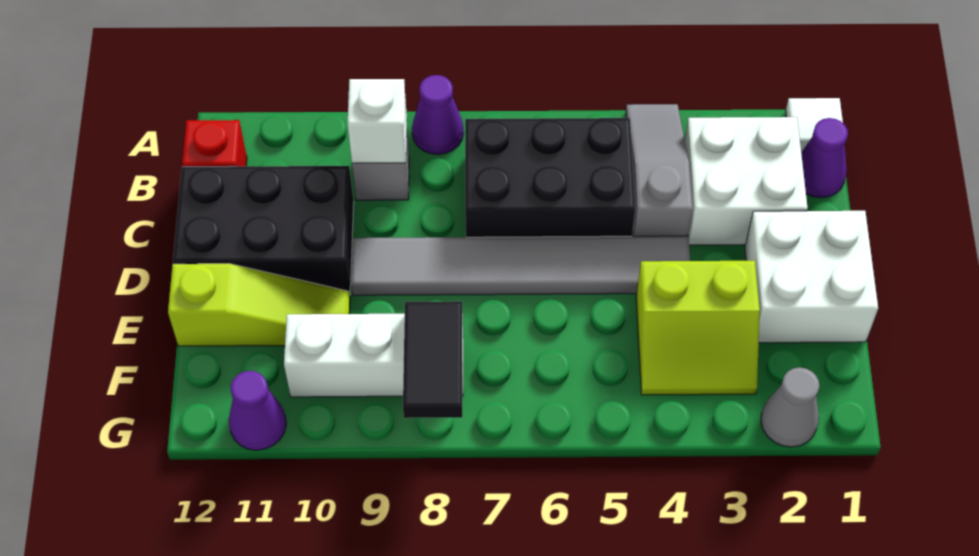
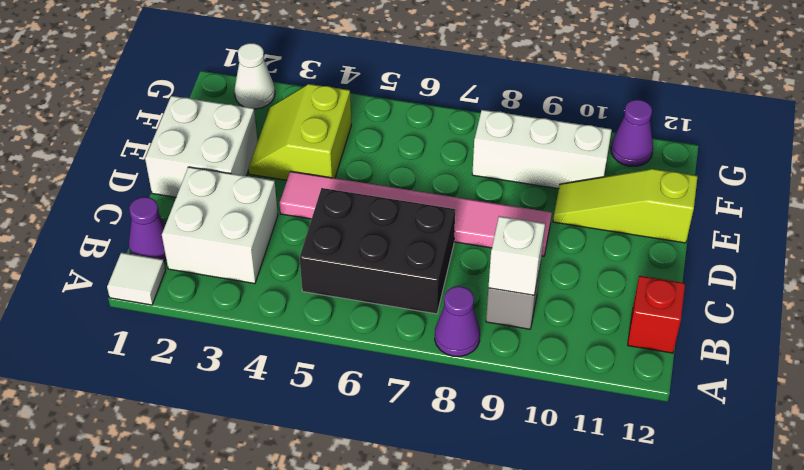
grey slope A4:C4 level 1 top C -> none
black brick C10:D12 level 1 -> none
grey tile D4:D9 level 1 -> pink tile D4:D9 level 1
lime slope E3:F4 level 1 top E -> lime slope E3:F4 level 1 top 4
black tile F8:G8 level 2 -> none
grey cone G2 level 1 -> white cone G2 level 1

